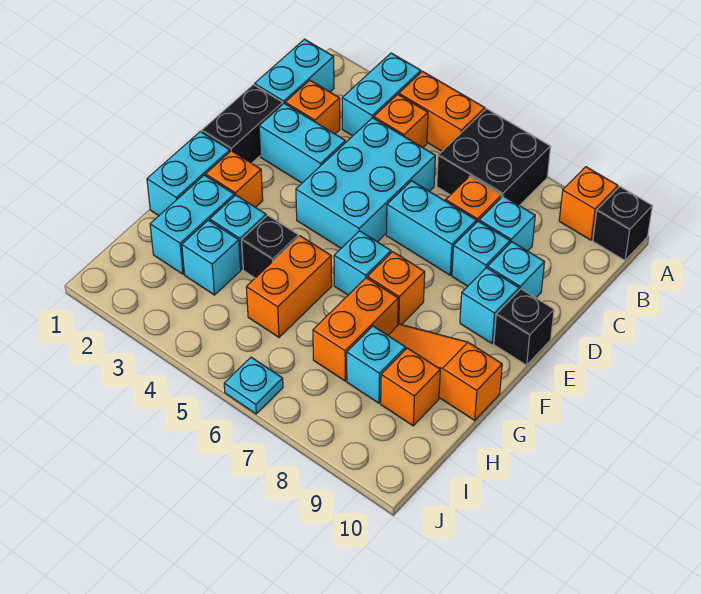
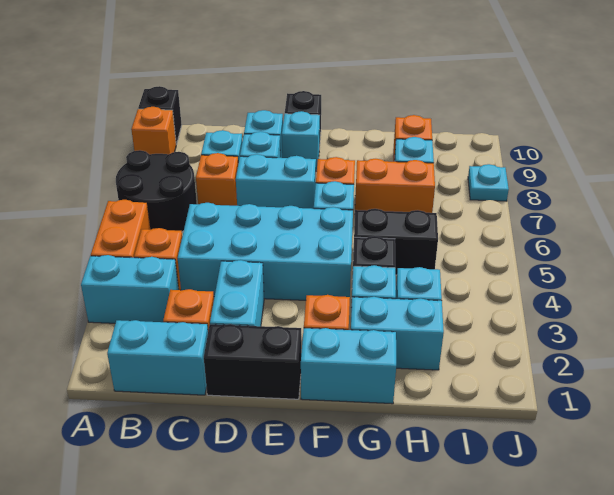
black brick A6:B7 level 1 -> black round brick A6:B7 level 1
cyan brick C4:E5 level 1 -> cyan brick C4:F5 level 1
cyan brick D6:D7 level 1 -> cyan brick D7:E7 level 1
orange brick G5:H5 level 1 -> black brick G5:H5 level 1
orange slope G8:G10 level 1 top 10 -> none
cyan plate J6 level 1 -> cyan plate J8 level 1

